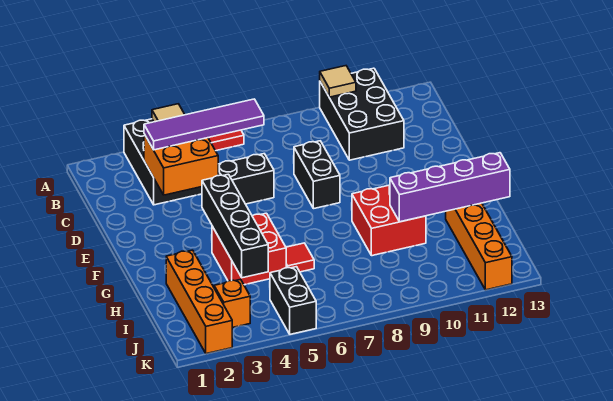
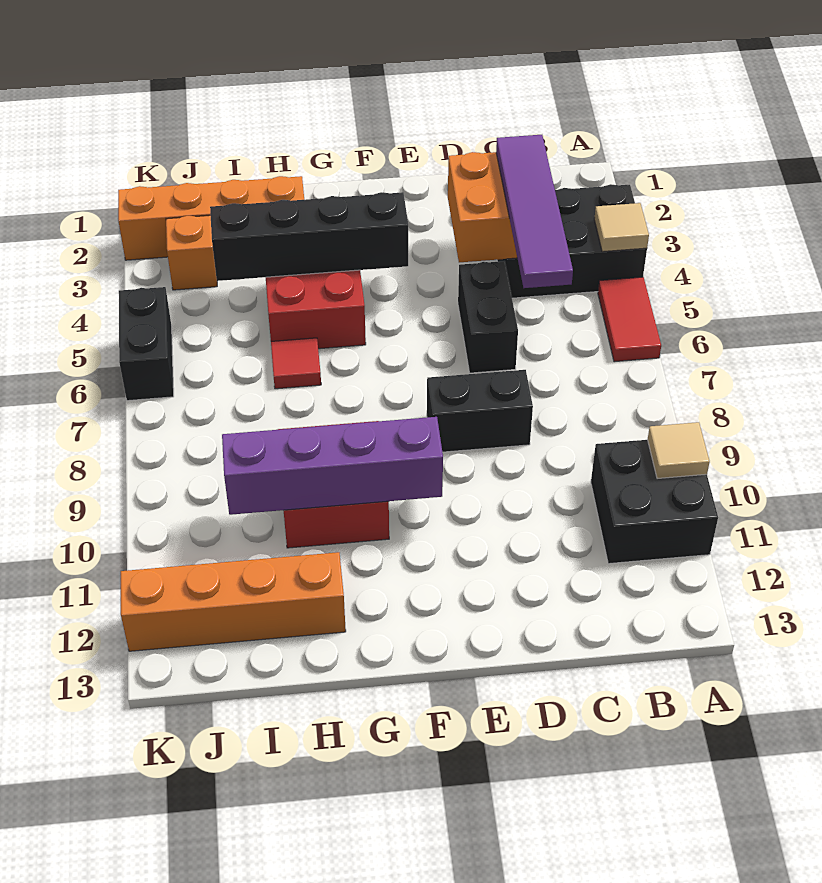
black brick A10:C11 level 1 -> black brick A10:B11 level 1
purple brick H10:H13 level 2 -> purple brick F10:I10 level 2
black brick J5:K5 level 1 -> black brick K5:K6 level 1

